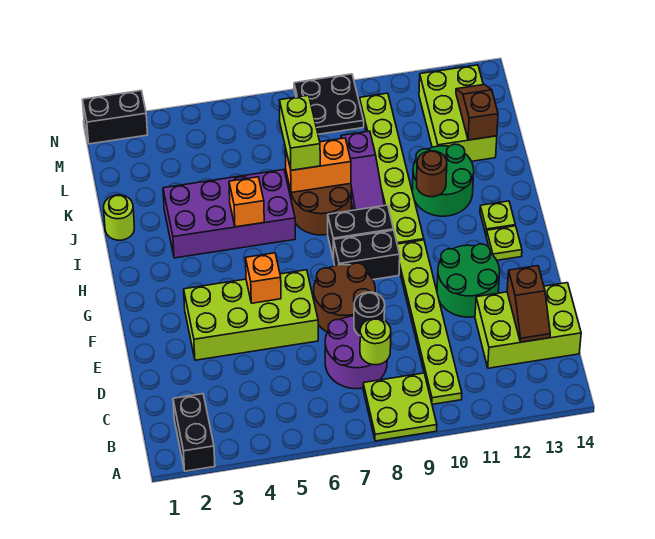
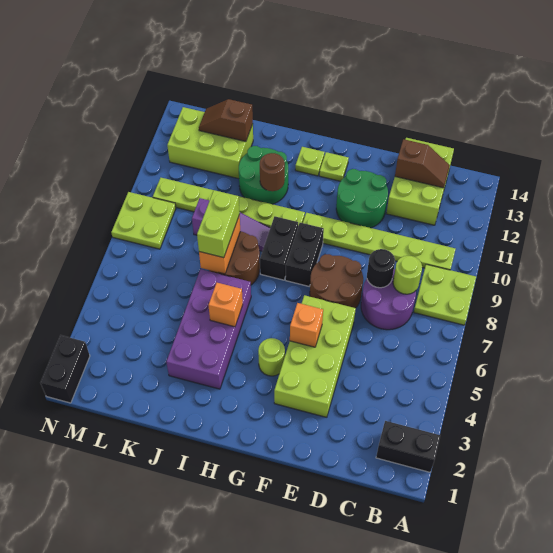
lime round brick J1 level 1 -> lime round brick G4 level 1
lime brick J7:K7 level 3 -> lime brick J7:J8 level 3
black plate M8:N9 level 1 -> lime plate M8:N9 level 1

